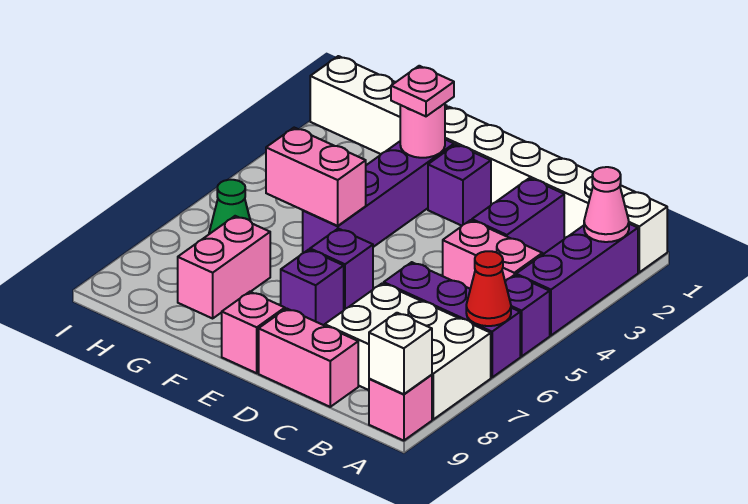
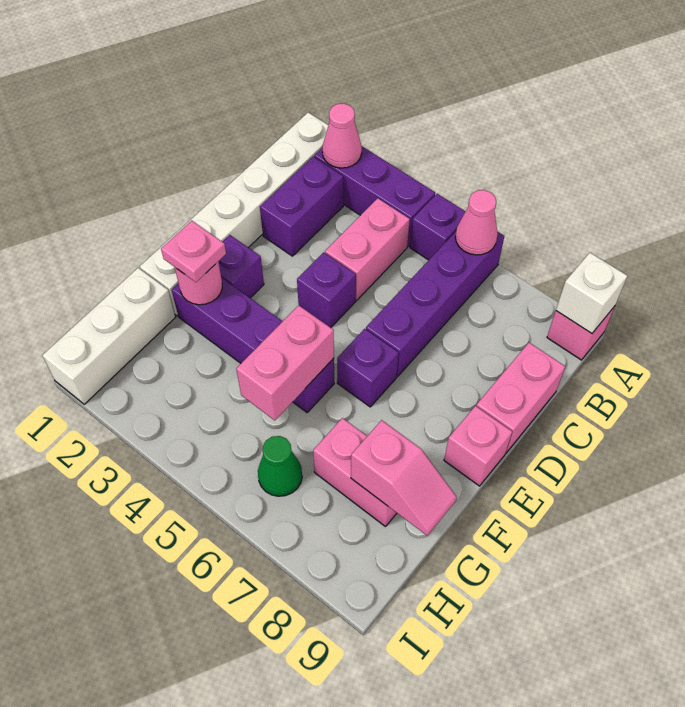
purple brick A6:C6 level 1 -> purple brick A6:D6 level 1
red cone A6 level 2 -> pink cone A6 level 2
white brick A7:C8 level 1 -> none
purple brick C2:C3 level 1 -> purple brick B2:C2 level 1
purple brick E7 level 1 -> purple brick D4 level 1
none -> pink slope G8:G9 level 2 top 8

